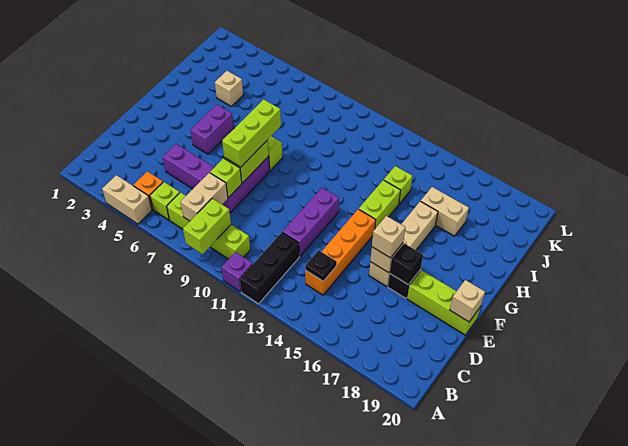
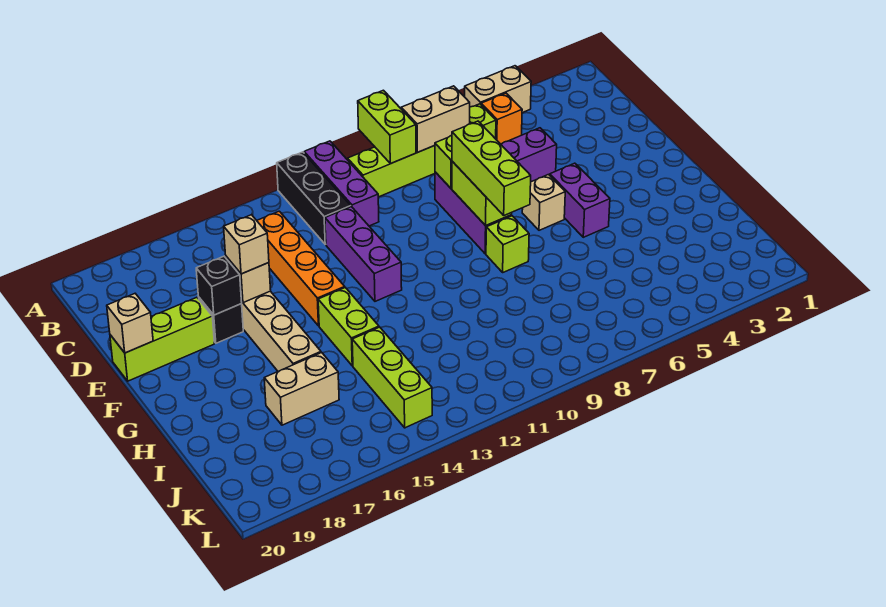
purple brick A11 level 1 -> purple brick A11:C11 level 1
tan brick B8:C8 level 2 -> tan brick B7:B8 level 2
black plate C14 level 2 -> none
tan brick I4 level 1 -> tan brick F6 level 1
lime brick I14 level 1 -> lime brick I14:K14 level 1

